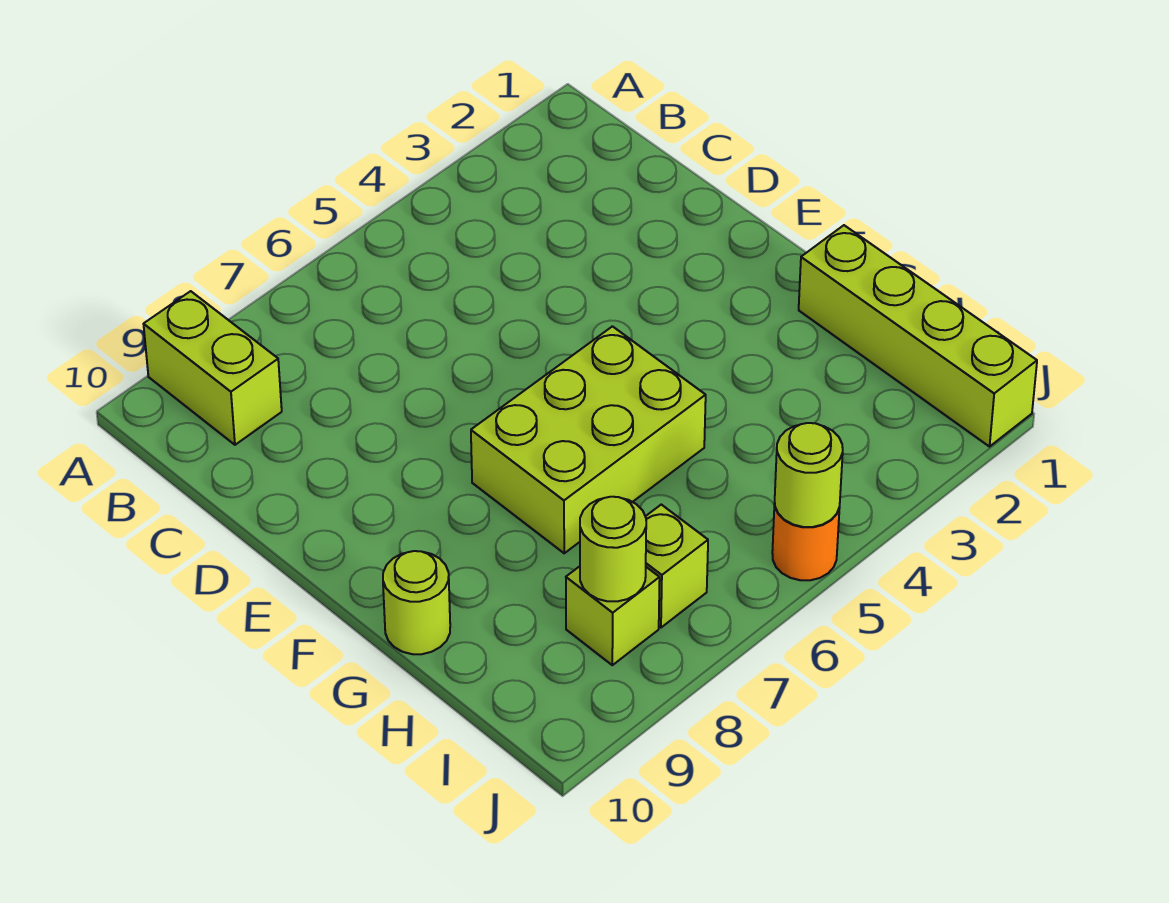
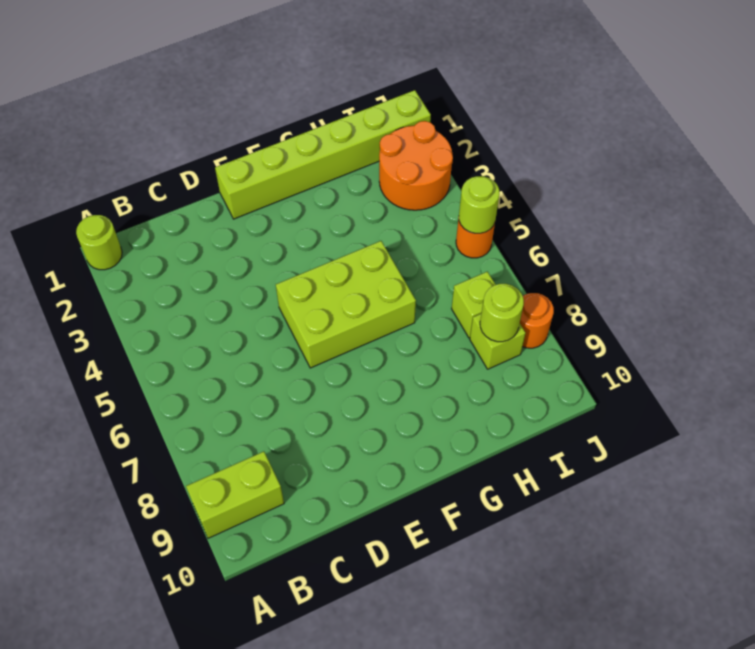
lime brick F5:G7 level 1 -> lime brick E5:G6 level 1
lime brick G1:J1 level 1 -> lime brick E1:J1 level 1
lime round brick G10 level 1 -> lime round brick A1 level 1
none -> orange round brick I2:J3 level 1
none -> orange round brick J8 level 1

